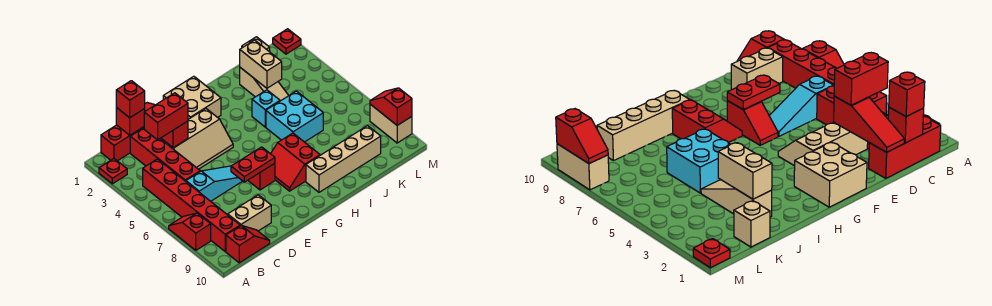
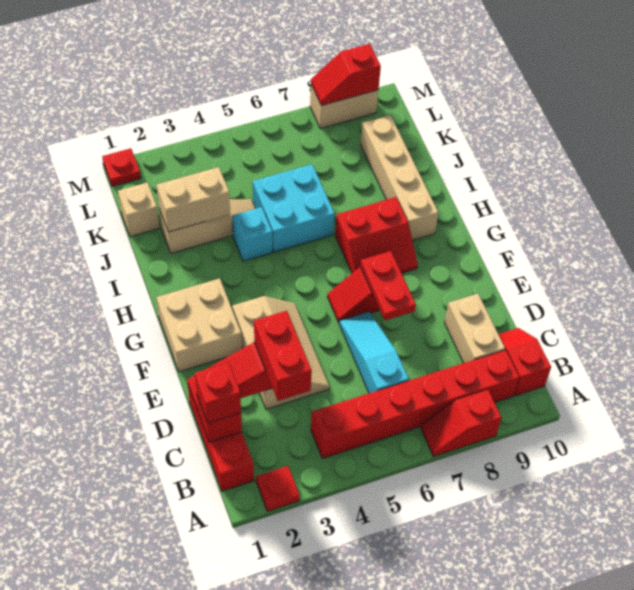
red brick C2:C5 level 1 -> none

